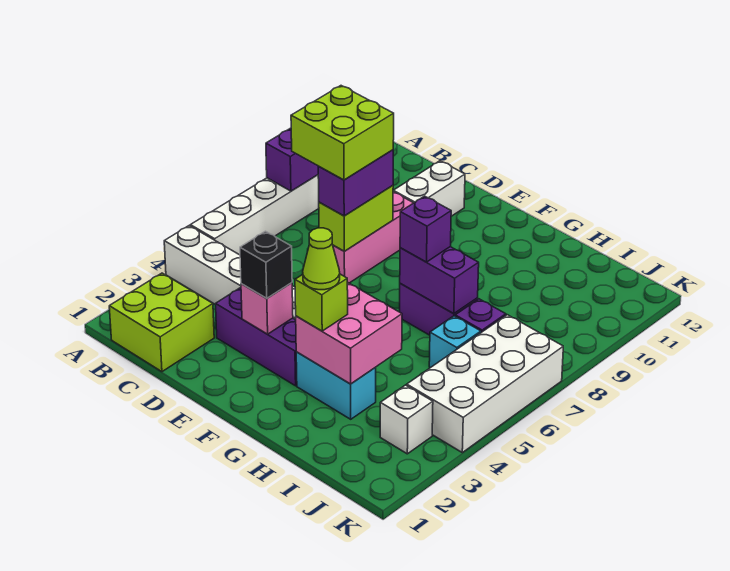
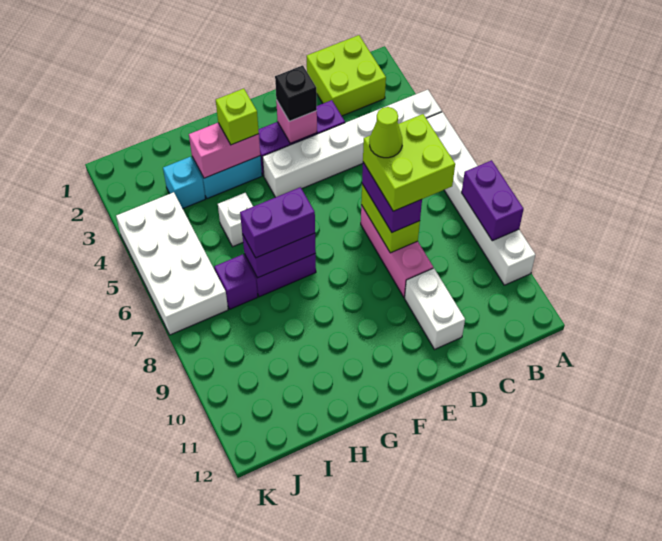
pink brick G3:H4 level 2 -> pink brick G3:H3 level 2
lime cone G3 level 4 -> lime cone D7 level 5
purple brick G7 level 3 -> purple brick G7:H7 level 3
cyan brick I6 level 1 -> cyan brick I3 level 1
white brick J3 level 1 -> white brick H5 level 1

